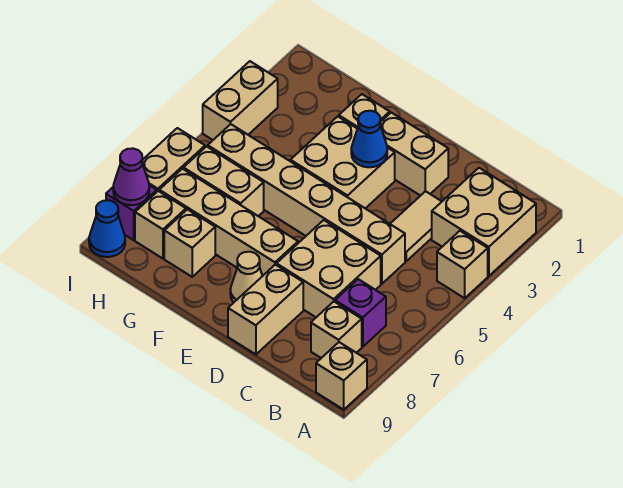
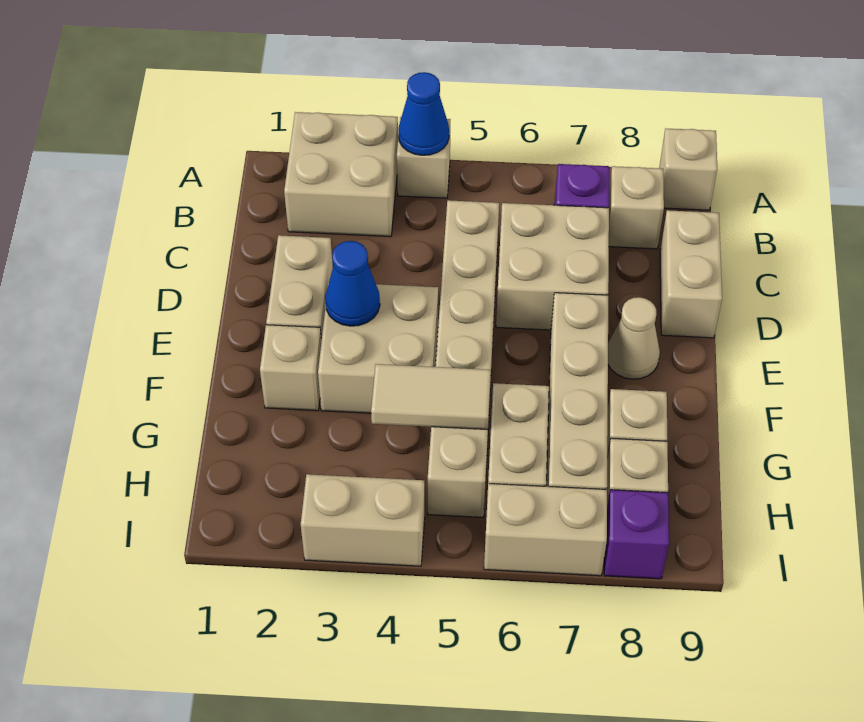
tan tile C3:C4 level 1 -> tan tile G4:G5 level 2
tan brick D8:D9 level 1 -> tan brick C9:D9 level 1
purple cone I8 level 2 -> none
blue cone I9 level 1 -> blue cone A4 level 2

